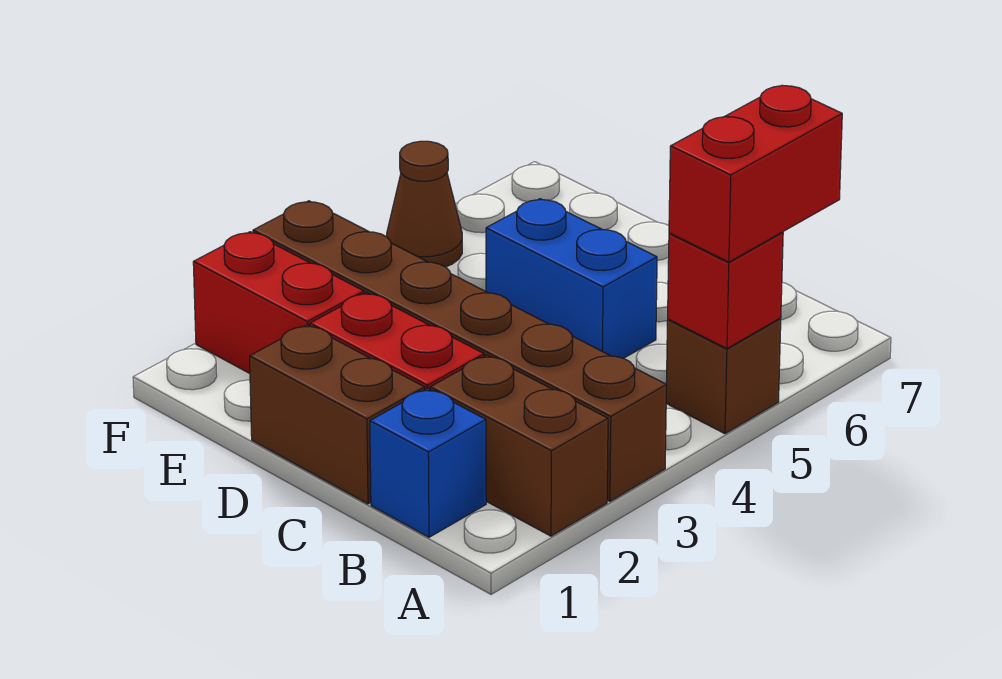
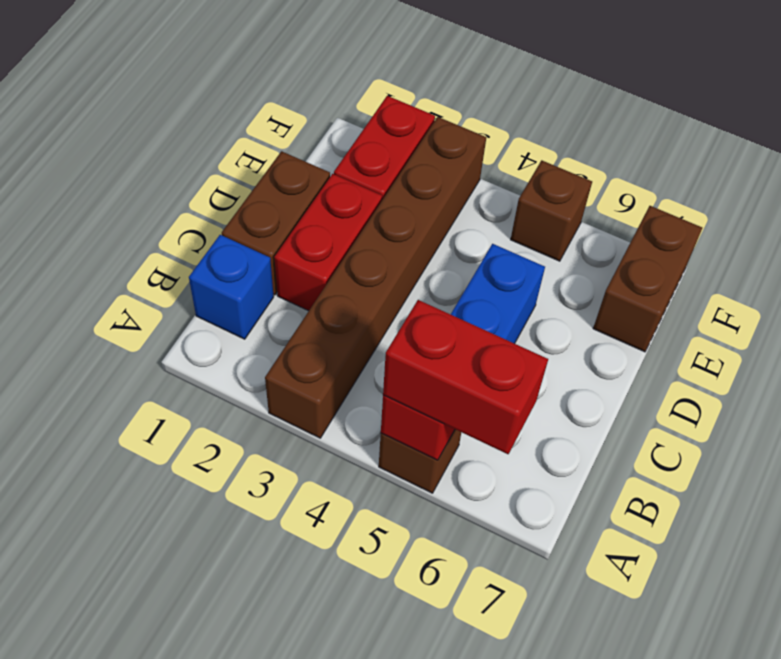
brown brick A2:B2 level 1 -> brown brick E7:F7 level 1
brown cone F5 level 1 -> brown brick F5 level 1

